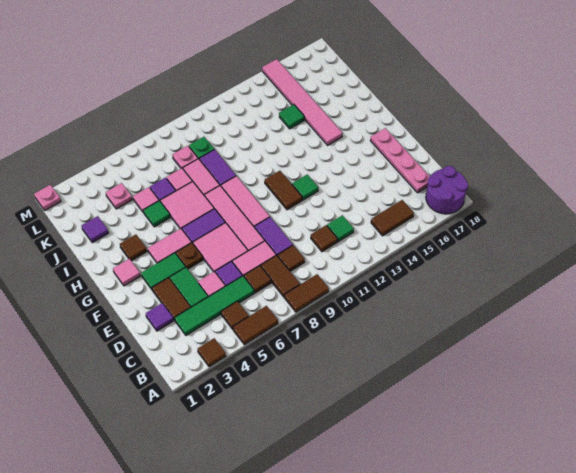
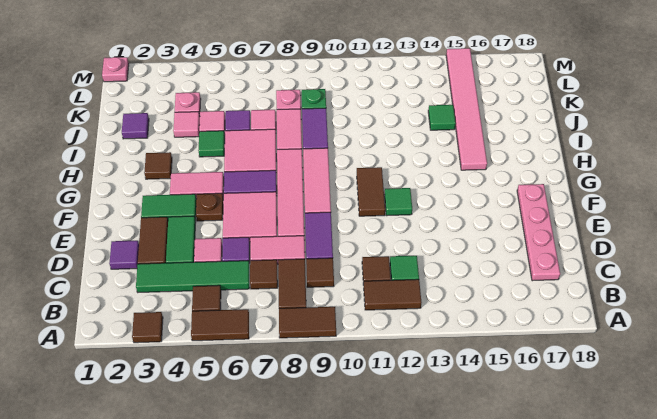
purple round brick A17:B18 level 1 -> none
brown tile B14:B15 level 1 -> brown tile B11:B12 level 1
pink tile G2 level 1 -> pink tile J4 level 1

